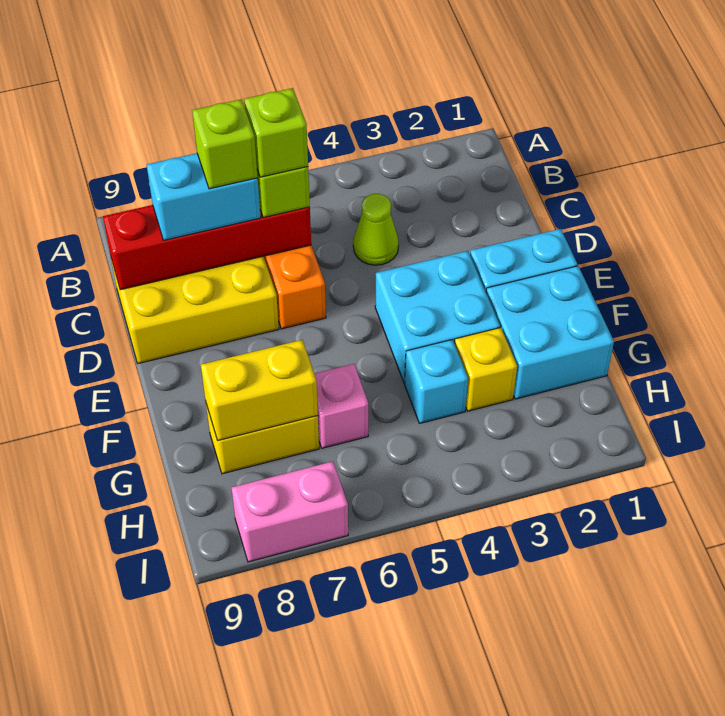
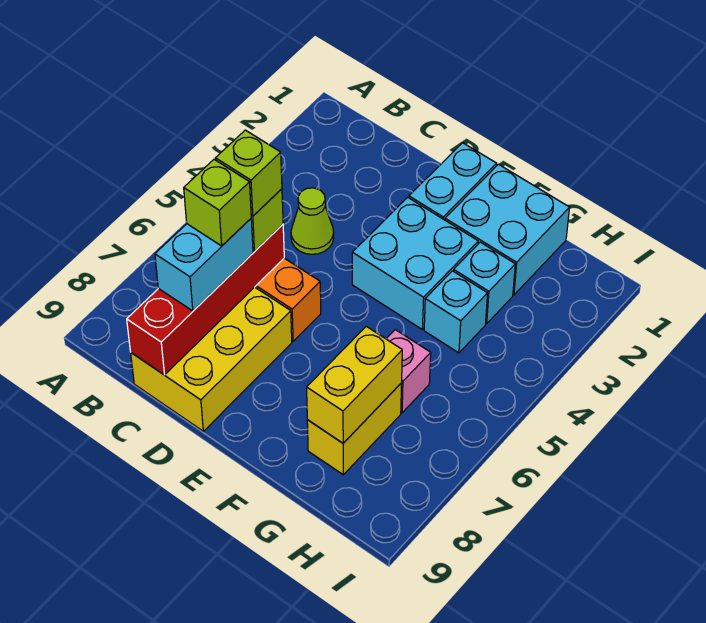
yellow brick G3 level 1 -> cyan brick G3 level 1
pink brick I7:I8 level 1 -> none

